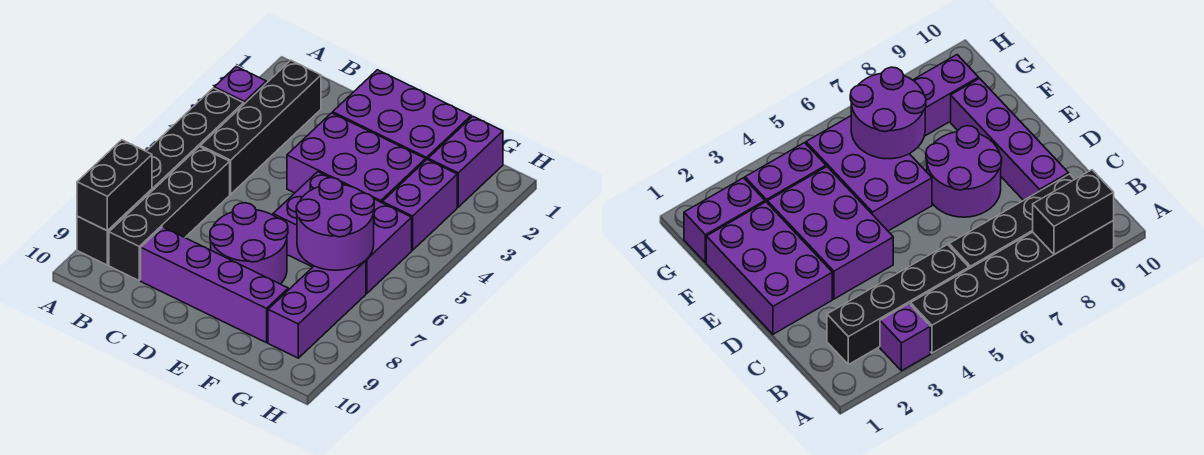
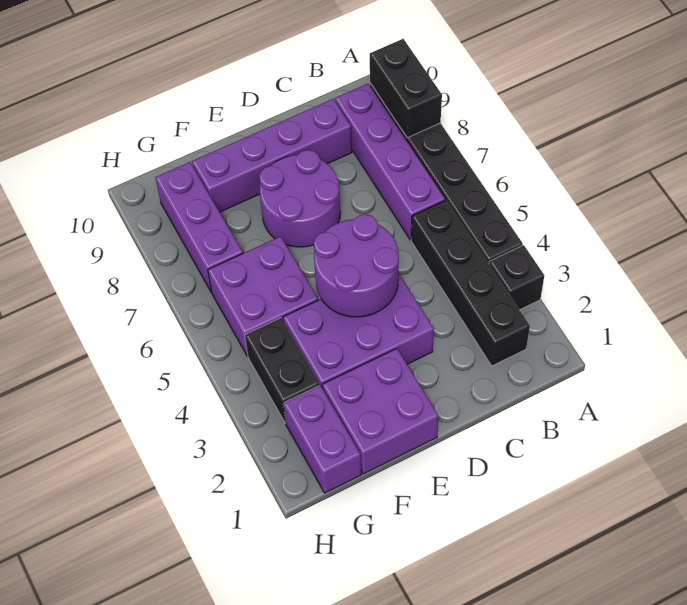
purple brick A3 level 1 -> black brick A3 level 1
black brick B6:B9 level 1 -> purple brick B6:B9 level 1
purple brick D1:F2 level 1 -> purple brick E1:F2 level 1
purple brick E5:G6 level 1 -> purple brick F5:G6 level 1
purple round brick F6:G7 level 2 -> purple round brick D4:E5 level 2
purple brick G3:G4 level 1 -> black brick G3:G4 level 1

